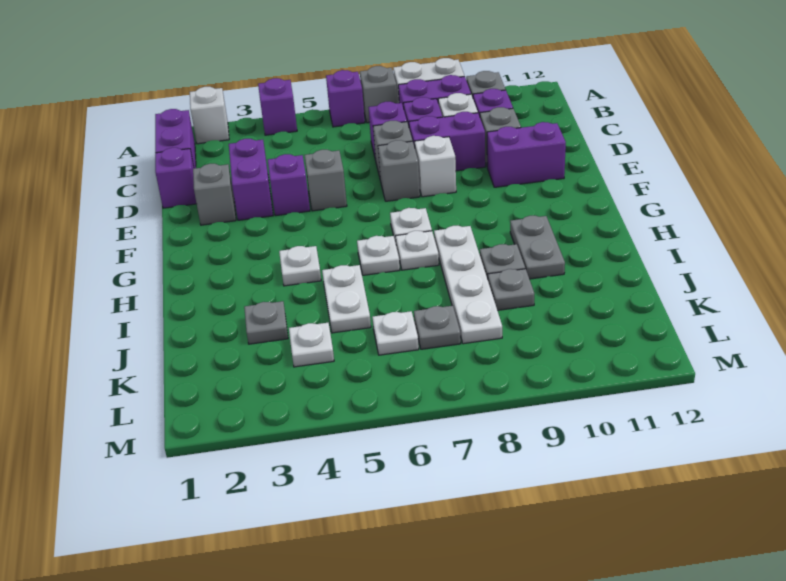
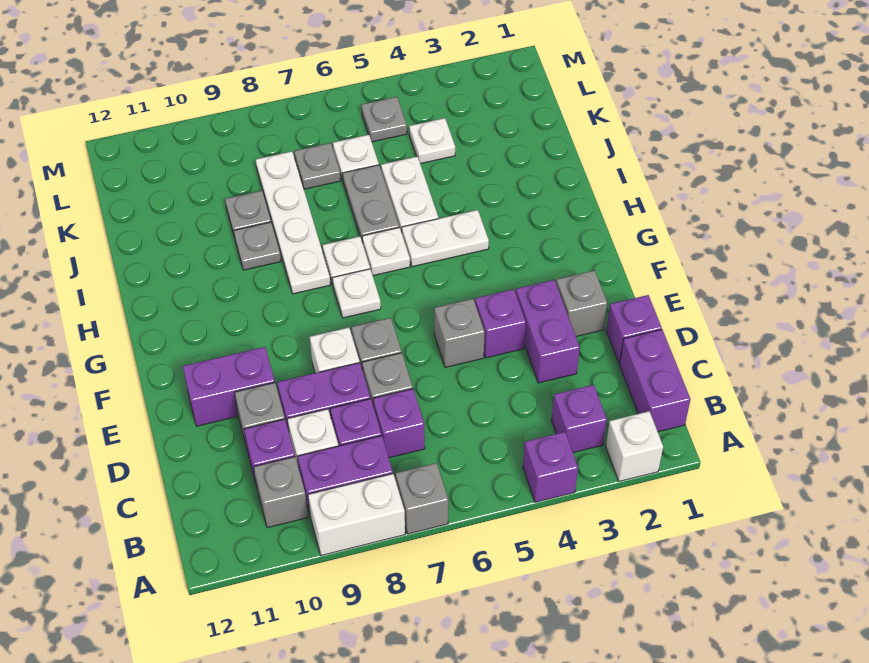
purple brick A6 level 1 -> purple brick B3 level 1
white plate H4 level 1 -> white plate H4:H5 level 1
grey plate H10:I10 level 1 -> grey plate I6:J6 level 1
grey plate J3 level 1 -> grey plate L5 level 1

